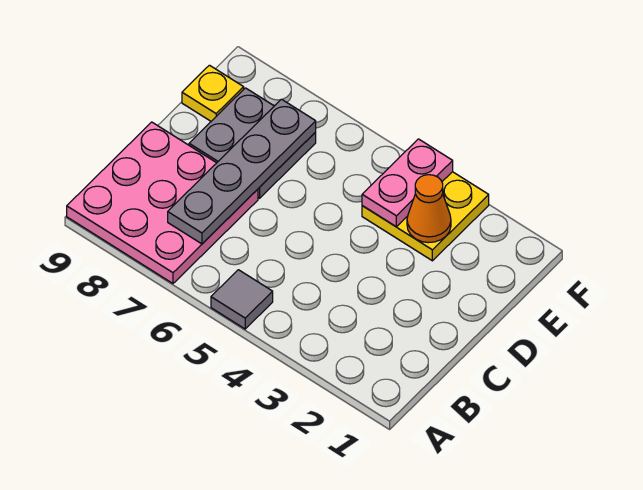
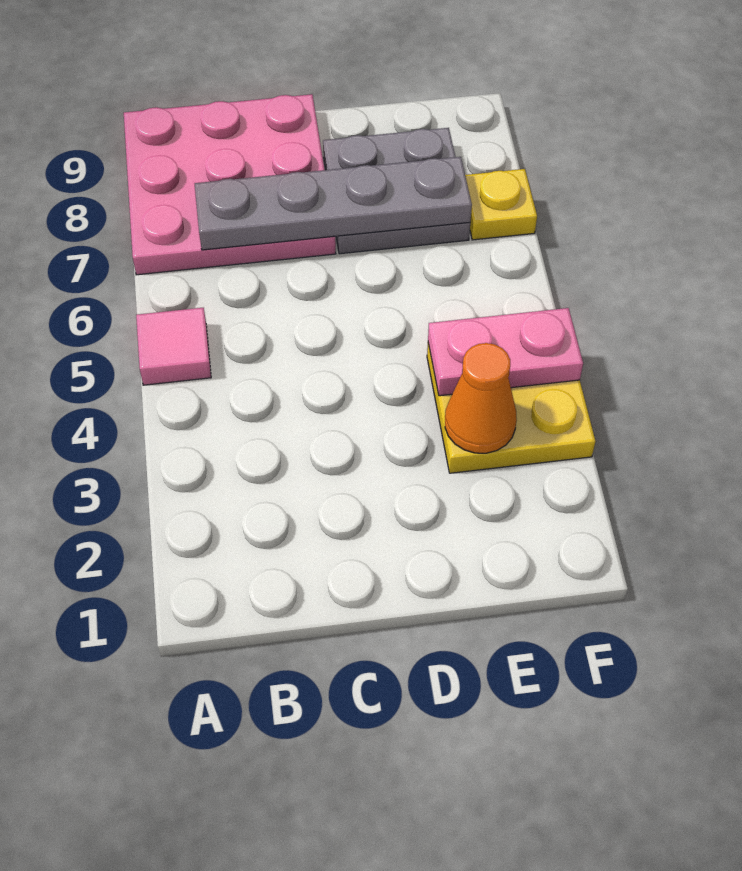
grey tile A5 level 1 -> pink tile A5 level 1
yellow plate E9 level 1 -> yellow plate F7 level 1

